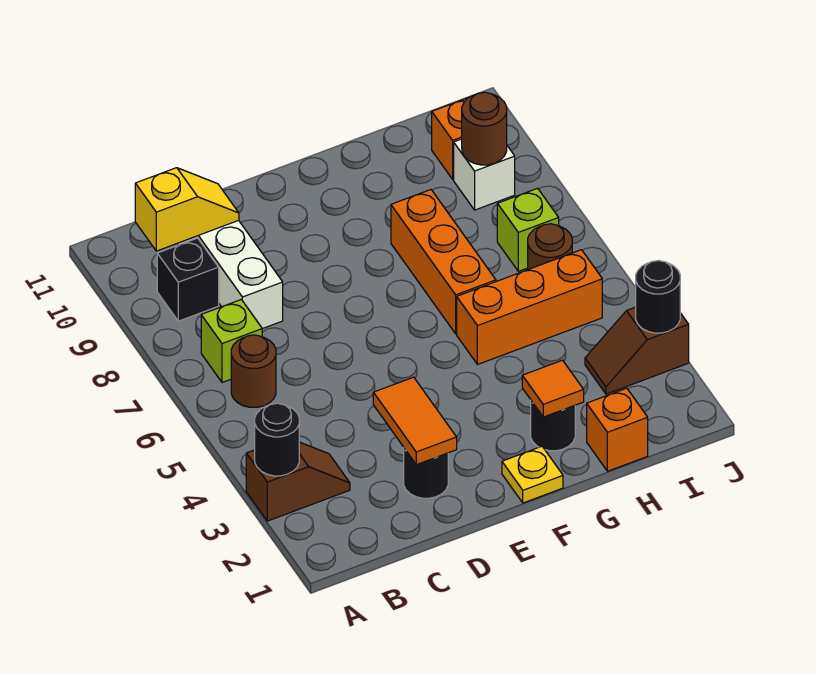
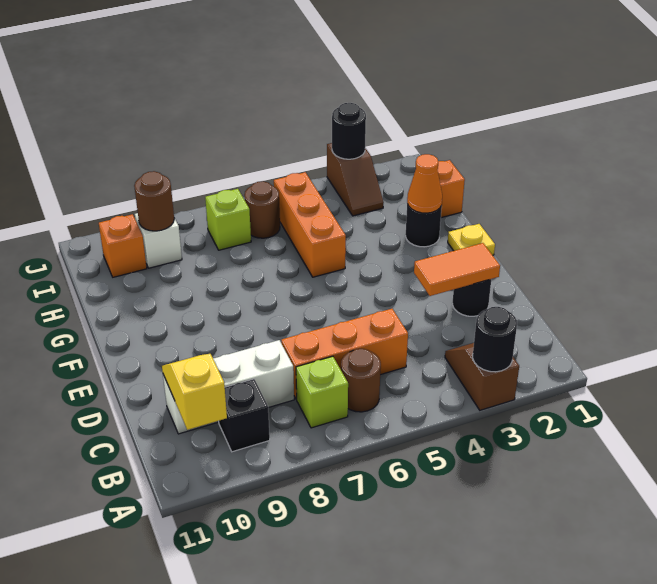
orange tile G2 level 2 -> orange cone G2 level 2
orange brick G6:G8 level 1 -> orange brick C5:C7 level 1

